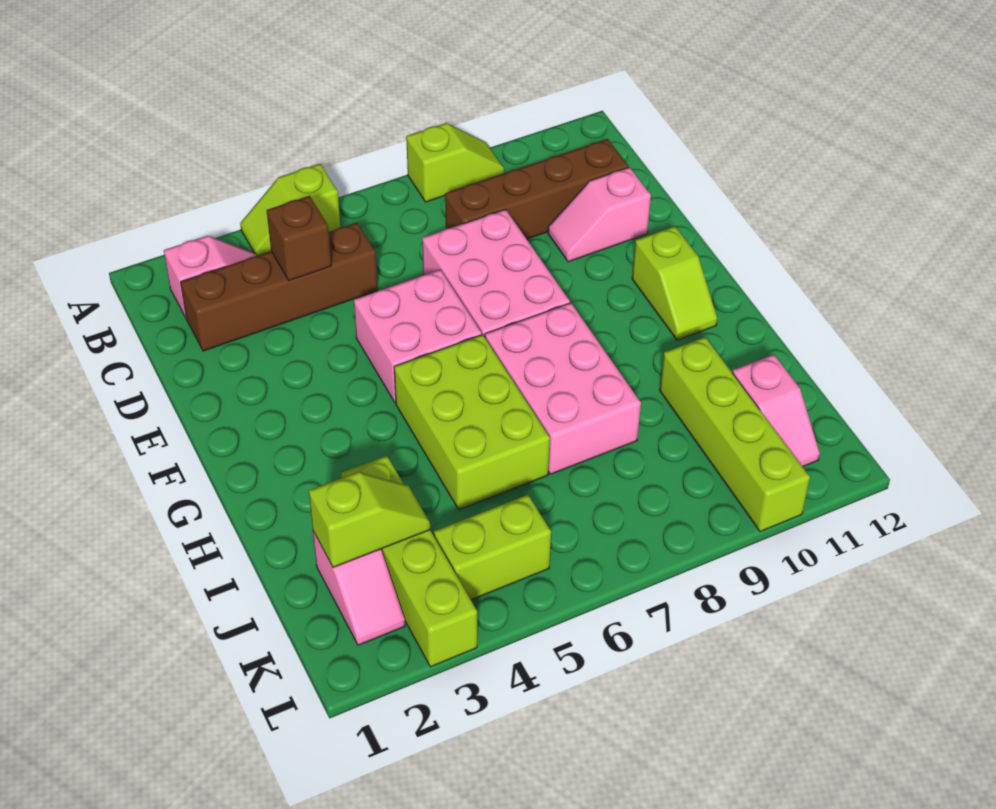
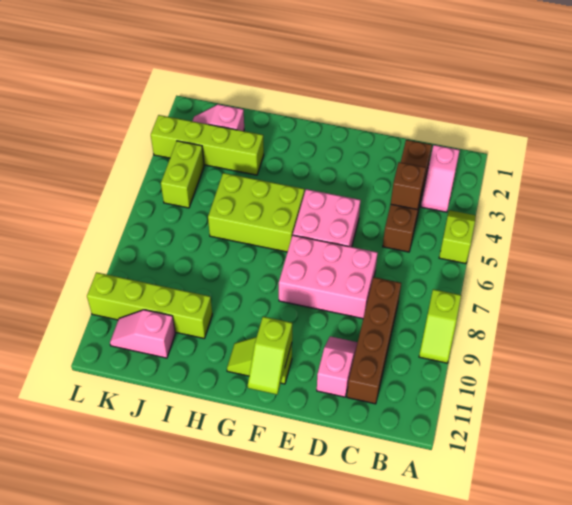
pink brick G7:I8 level 1 -> none
lime slope J2:J3 level 2 top 2 -> lime slope F11:F12 level 2 top 11

